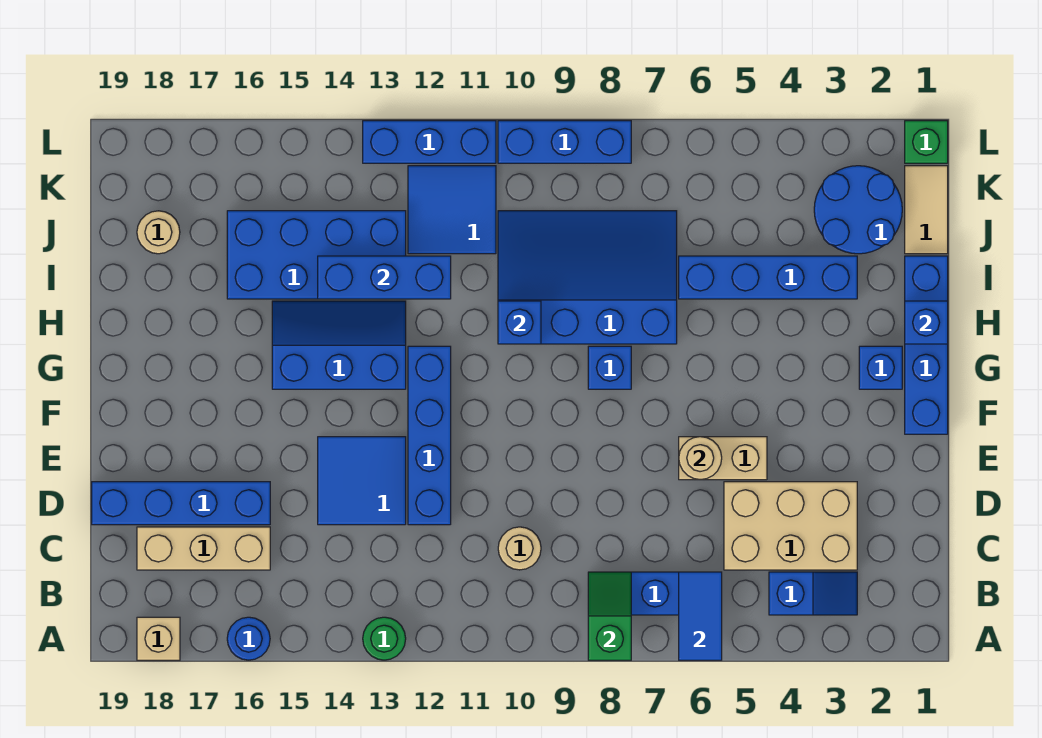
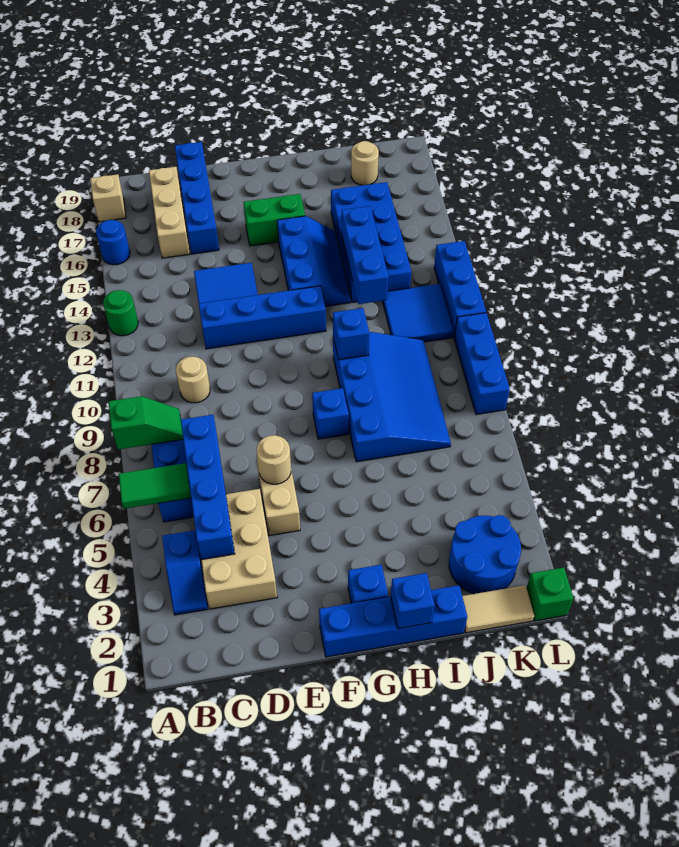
blue tile A6:B6 level 2 -> green tile A6:B6 level 2
none -> green brick F16:G16 level 1
blue brick I3:I6 level 1 -> blue brick C4:C7 level 2

